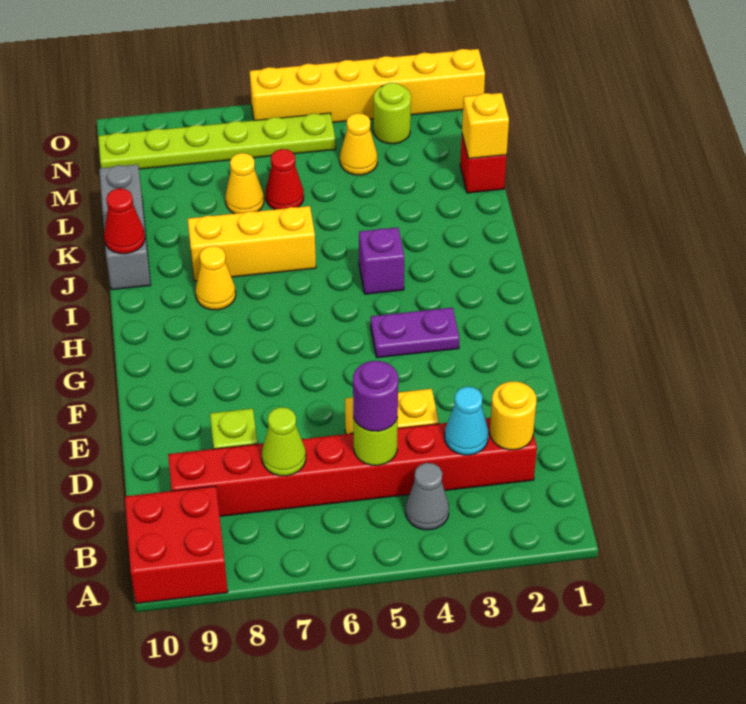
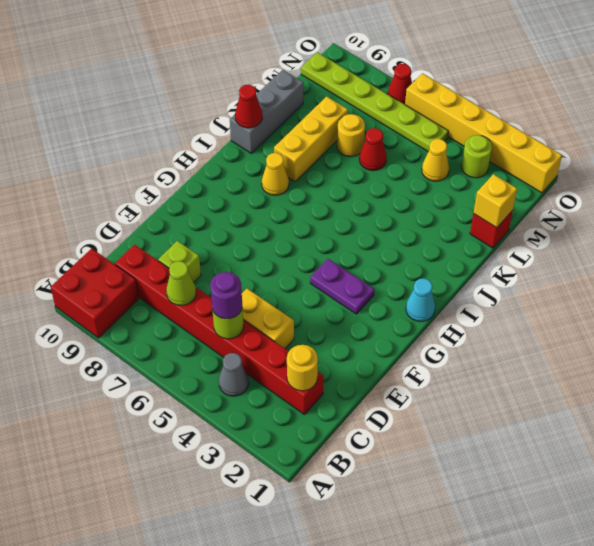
cyan cone C3 level 2 -> cyan cone H1 level 1
purple brick I4 level 1 -> none
yellow brick J6:J8 level 1 -> yellow brick J8:L8 level 1
yellow cone L7 level 1 -> yellow round brick L7 level 1
none -> red cone O7 level 1

